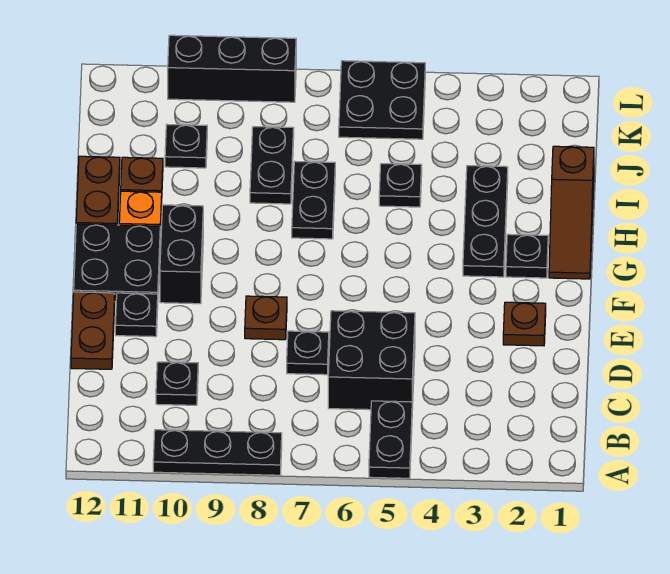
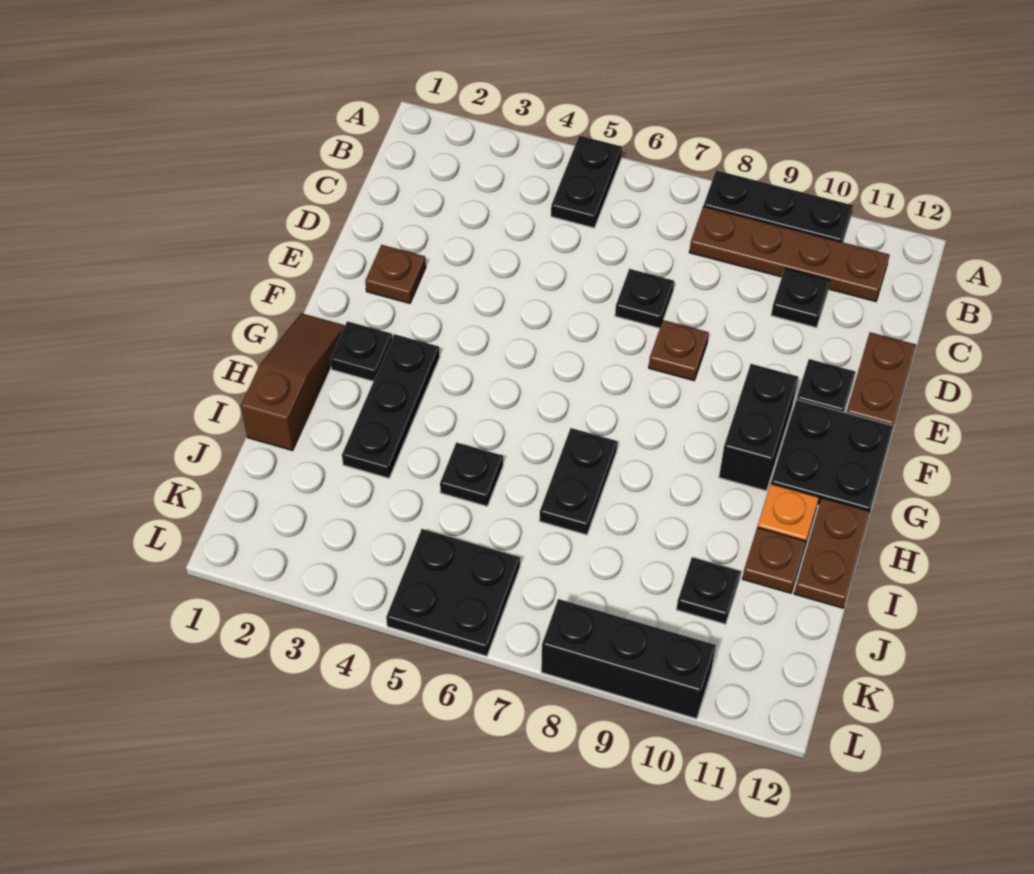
none -> brown plate B8:B11 level 1
black brick C5:D6 level 1 -> none
black plate I8:J8 level 1 -> none

